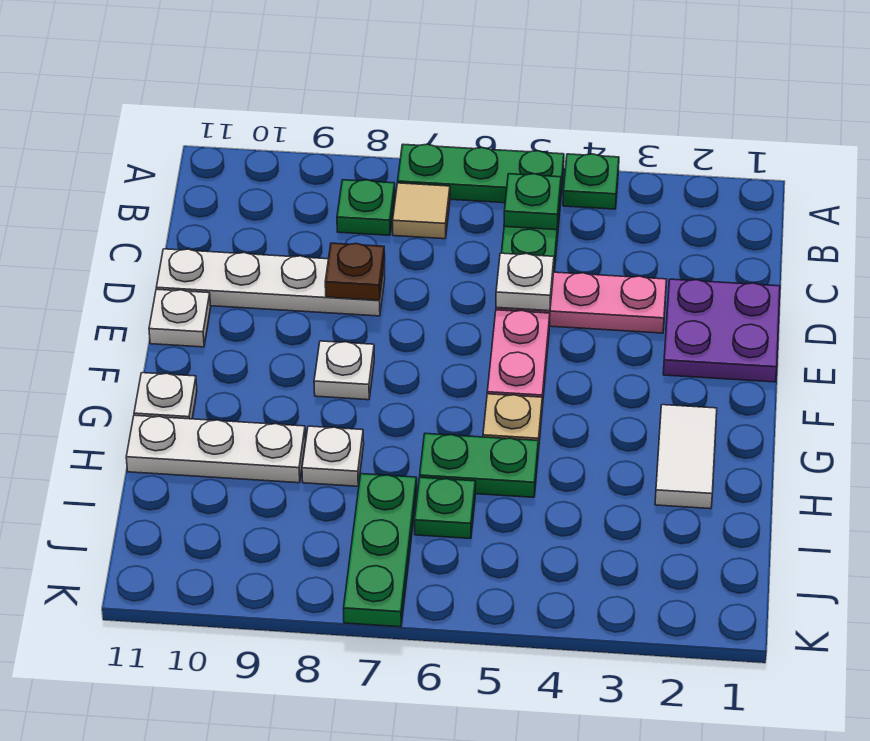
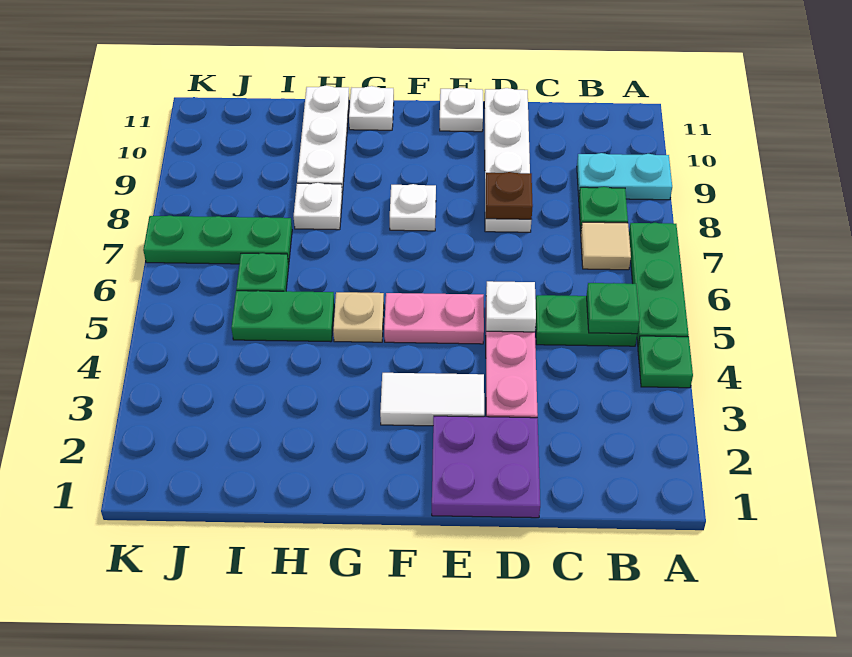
none -> cyan plate A9:B9 level 1
white tile G2:H2 level 1 -> white tile E3:F3 level 1
green plate H5:H6 level 1 -> green plate H5:I5 level 1

